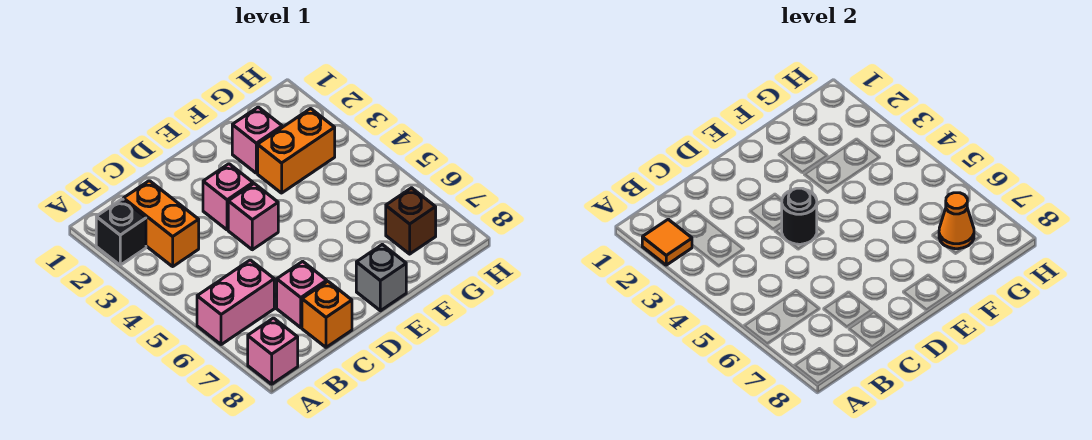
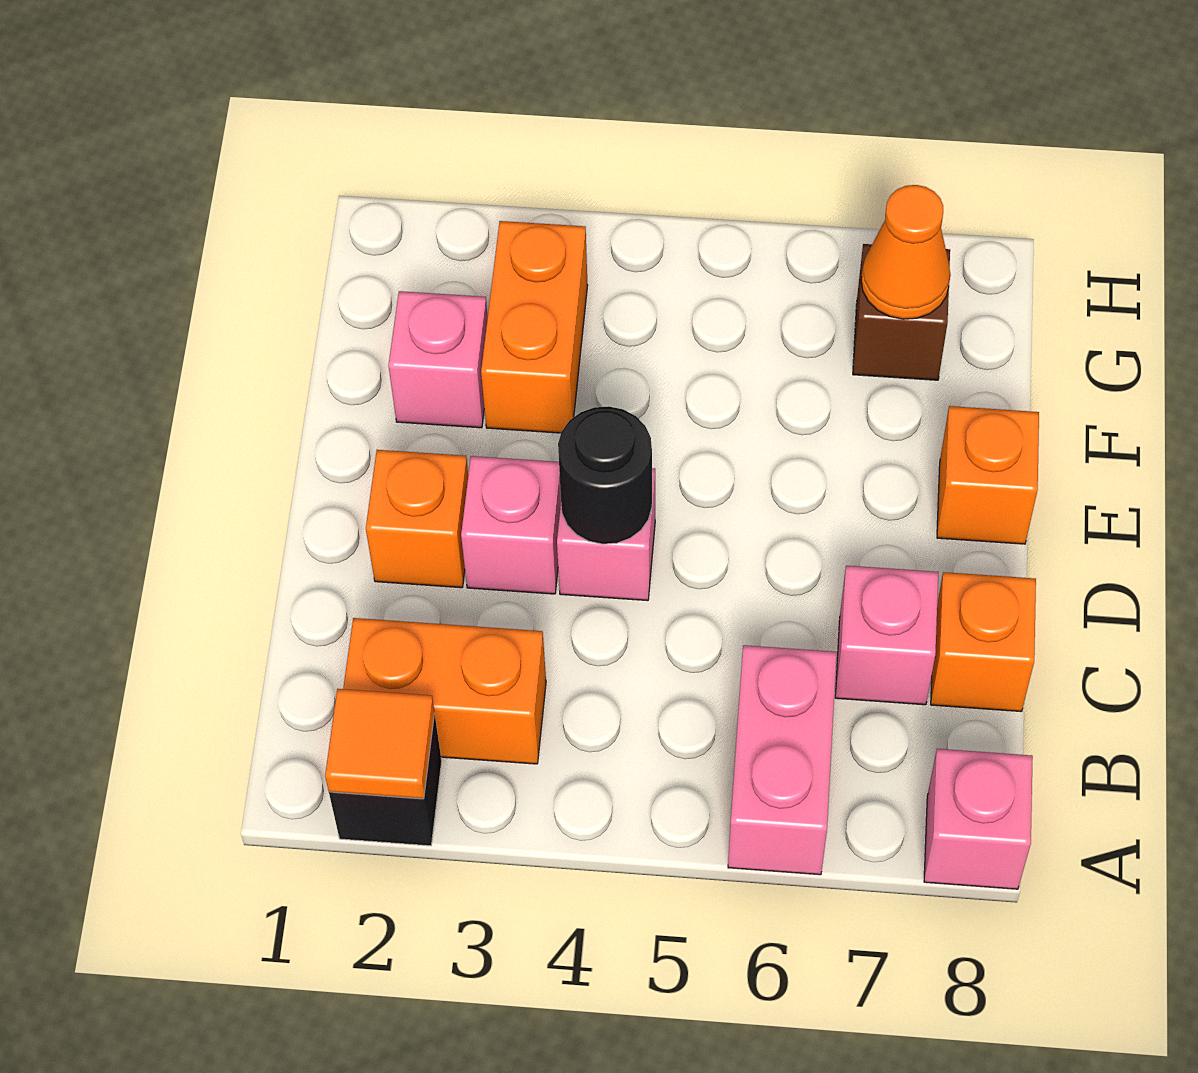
none -> orange brick D2 level 1
grey brick E8 level 1 -> orange brick E8 level 1

